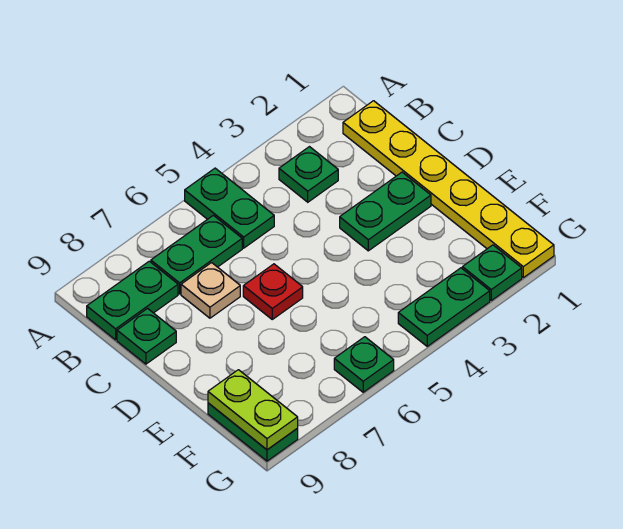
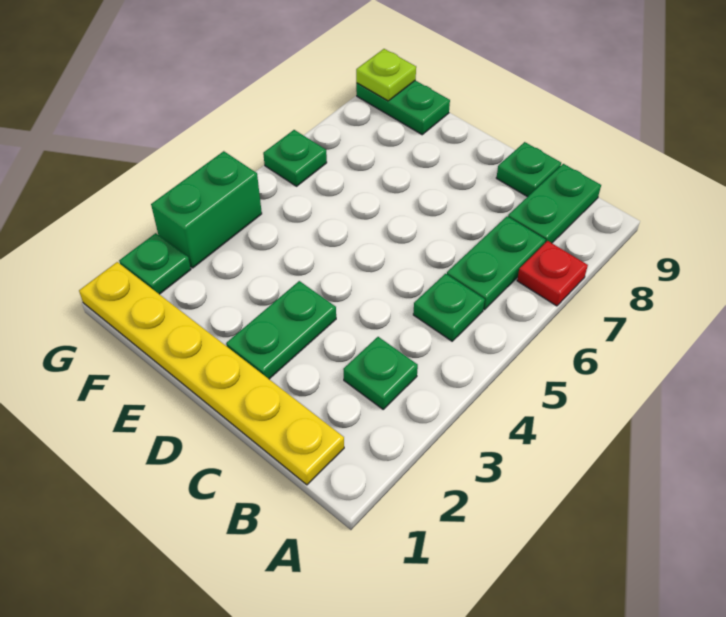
green plate A5:B5 level 1 -> green plate B5 level 1
tan plate C7 level 1 -> none
red plate D6 level 1 -> red plate A7 level 1
lime plate F9:G9 level 2 -> lime plate G9 level 2
green plate G3:G4 level 1 -> green brick G3:G4 level 1

